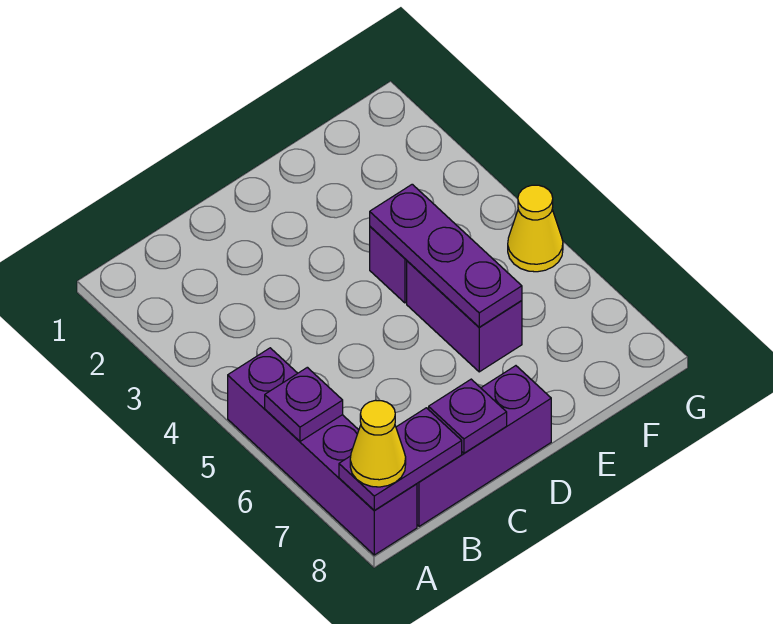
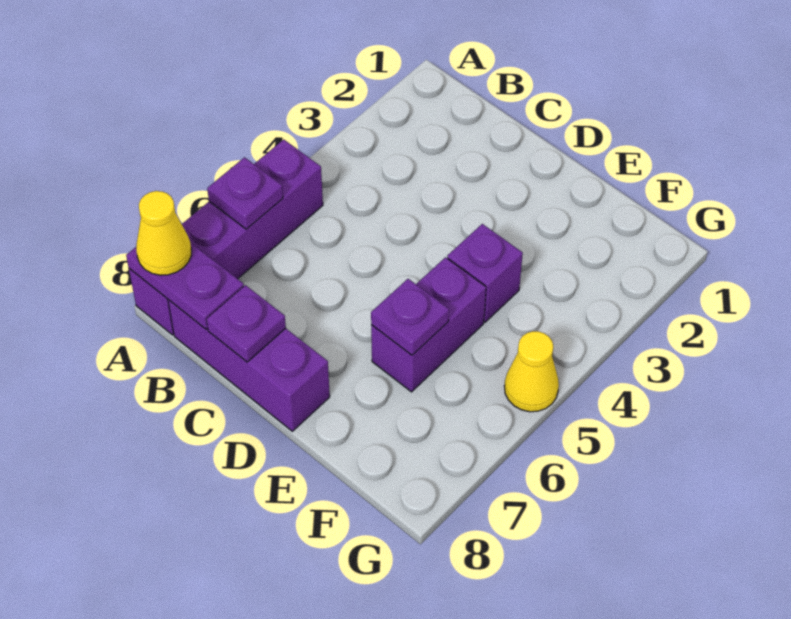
purple plate E4:E6 level 2 -> purple plate E6 level 2

